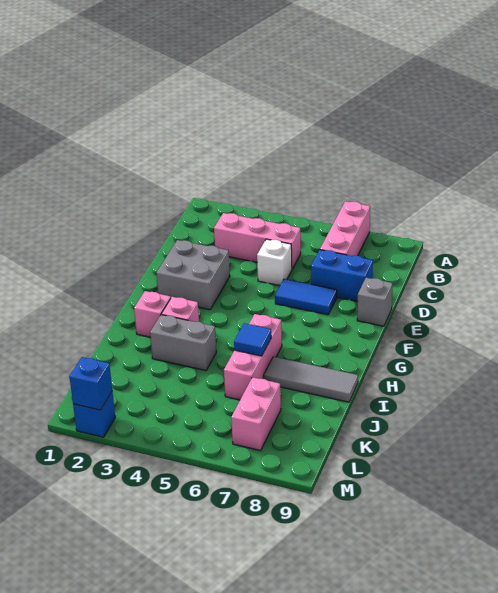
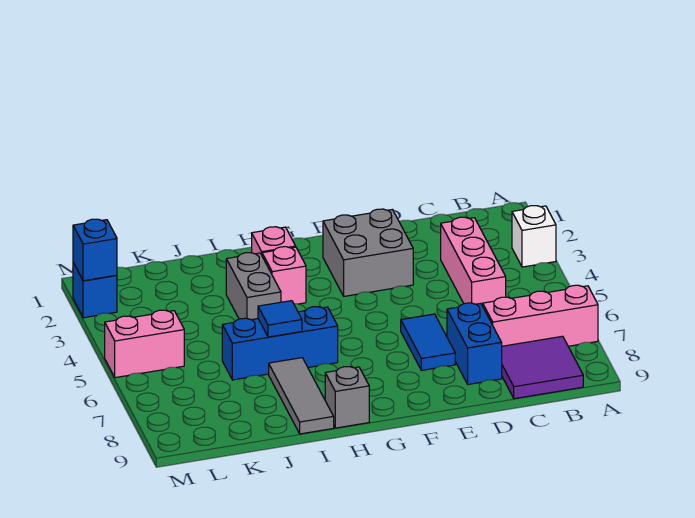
none -> purple tile B8:C9 level 1
white brick D5 level 1 -> white brick A3 level 1
grey brick E9 level 1 -> grey brick H9 level 1
pink brick H6:J6 level 1 -> blue brick H6:J6 level 1
pink brick K7:L7 level 1 -> pink brick L5:M5 level 1

